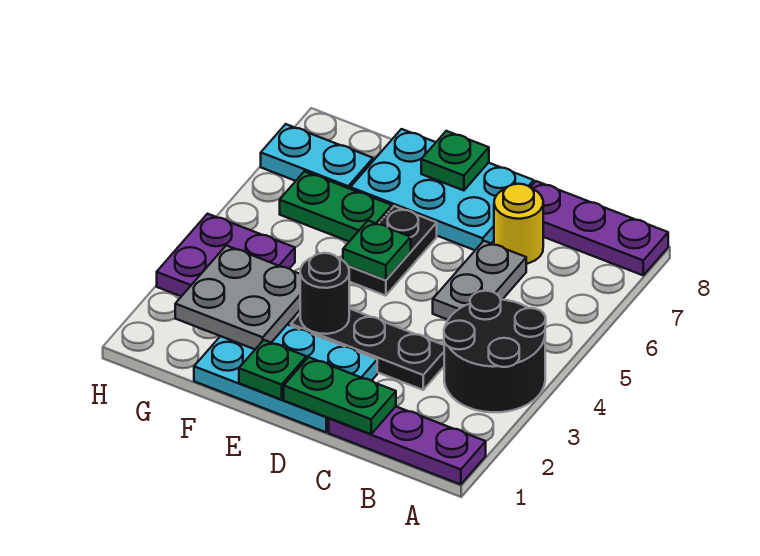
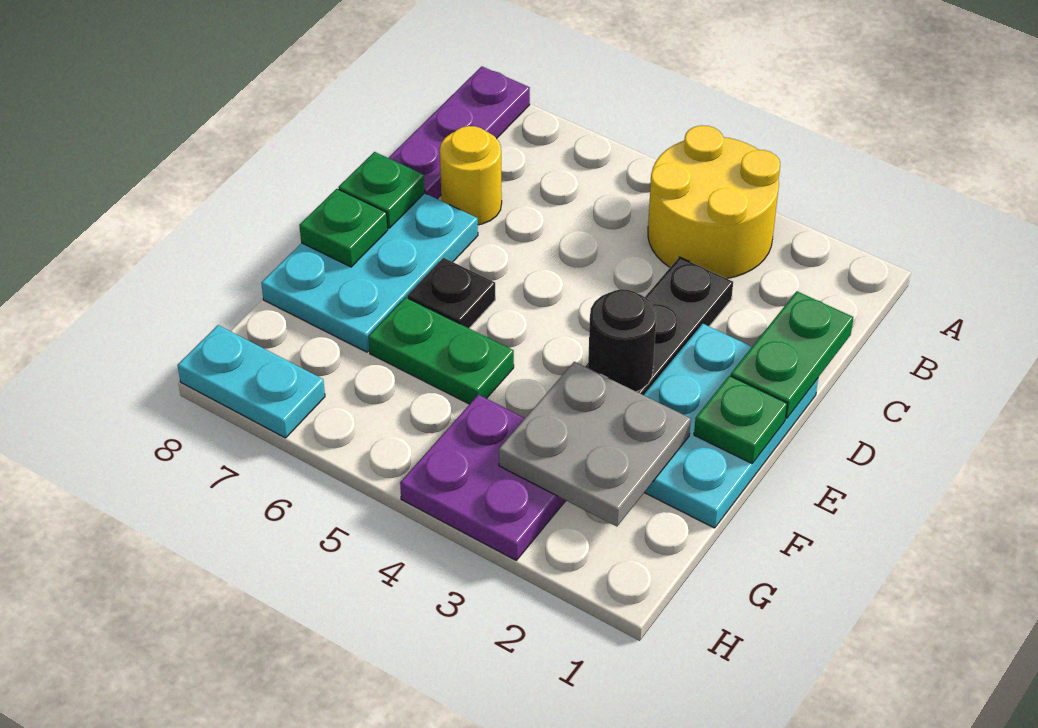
purple plate A1:C1 level 1 -> none
black round brick A3:B4 level 1 -> yellow round brick A3:B4 level 1
grey plate C5:C6 level 1 -> none
black plate E5:E6 level 1 -> black plate E6 level 1
green plate E5 level 2 -> green plate D8 level 2
green plate F6:G6 level 1 -> green plate F5:F6 level 1
cyan plate G7:H7 level 1 -> cyan plate H7:H8 level 1

